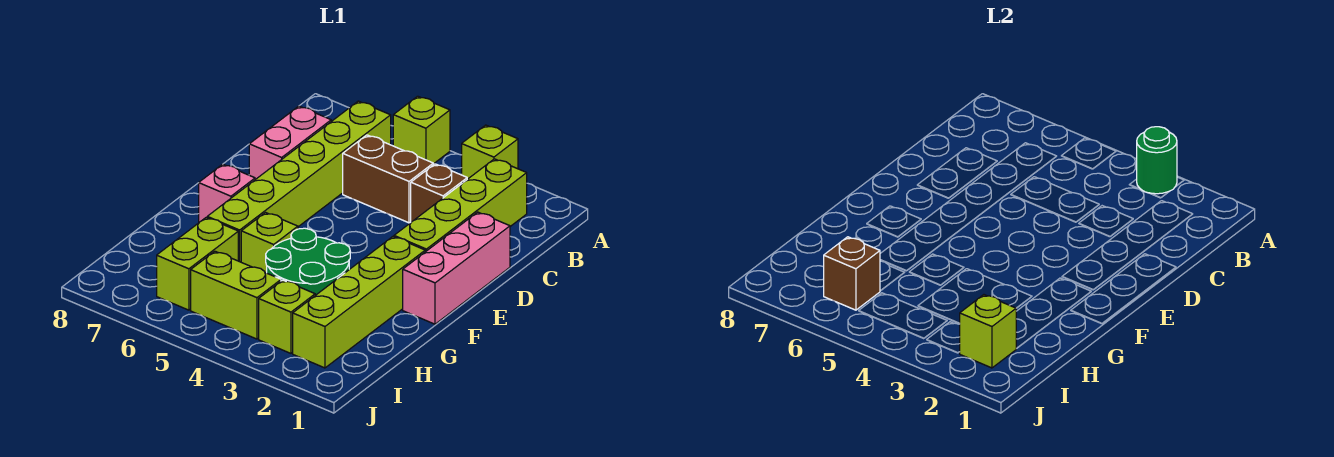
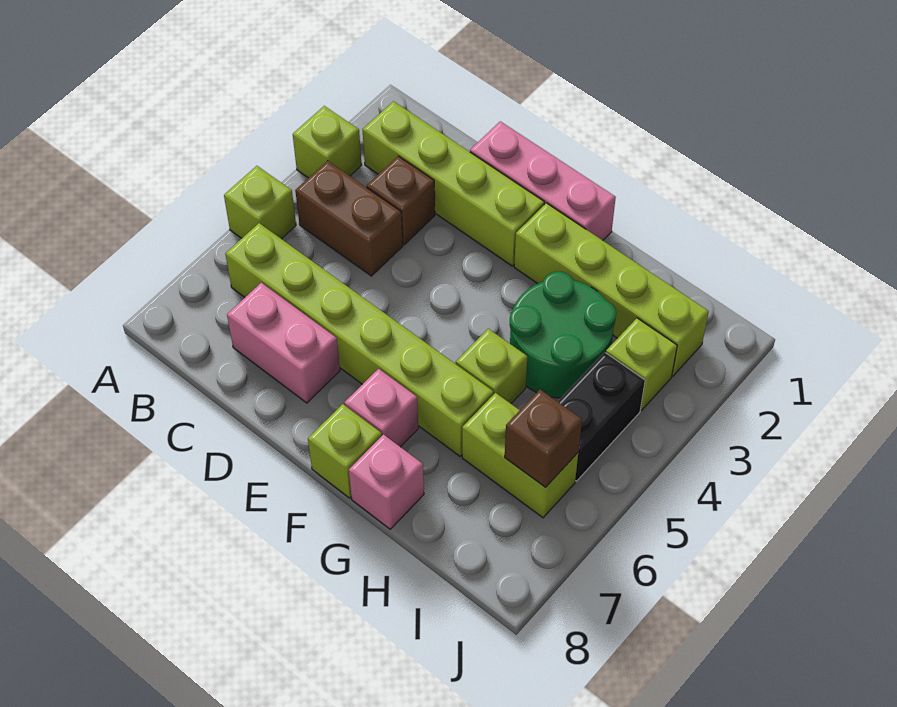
green round brick A3 level 2 -> none
brown brick C4:C5 level 1 -> brown brick B4:C4 level 1
none -> pink brick G8 level 1
lime brick I2 level 2 -> lime brick F8 level 1
lime brick I4:I5 level 1 -> black brick I4:I5 level 1

